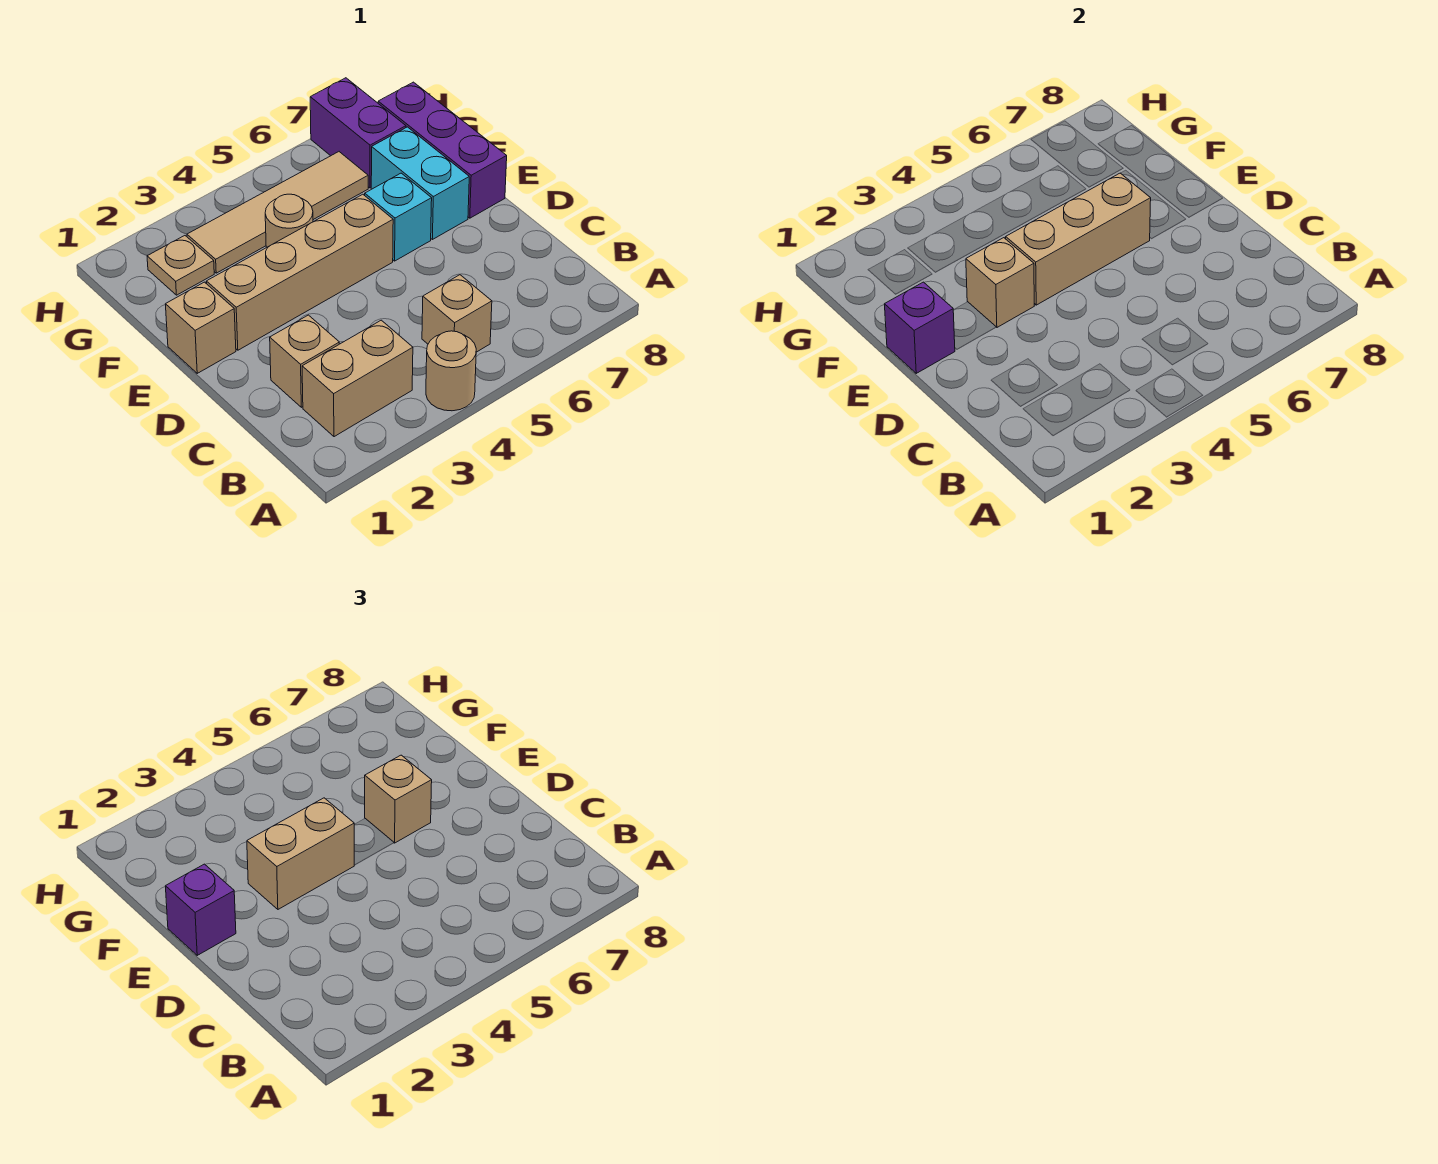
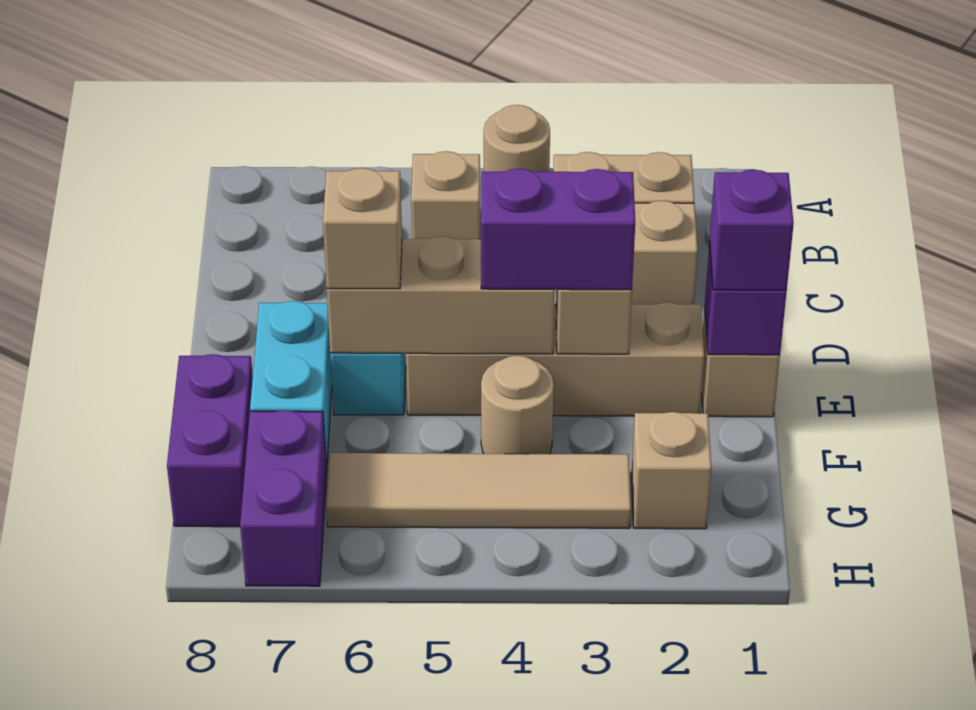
tan brick E3:E4 level 3 -> purple brick E3:E4 level 3
purple brick E8:G8 level 1 -> purple brick F8:G8 level 1
tan plate G2 level 1 -> tan brick G2 level 1

